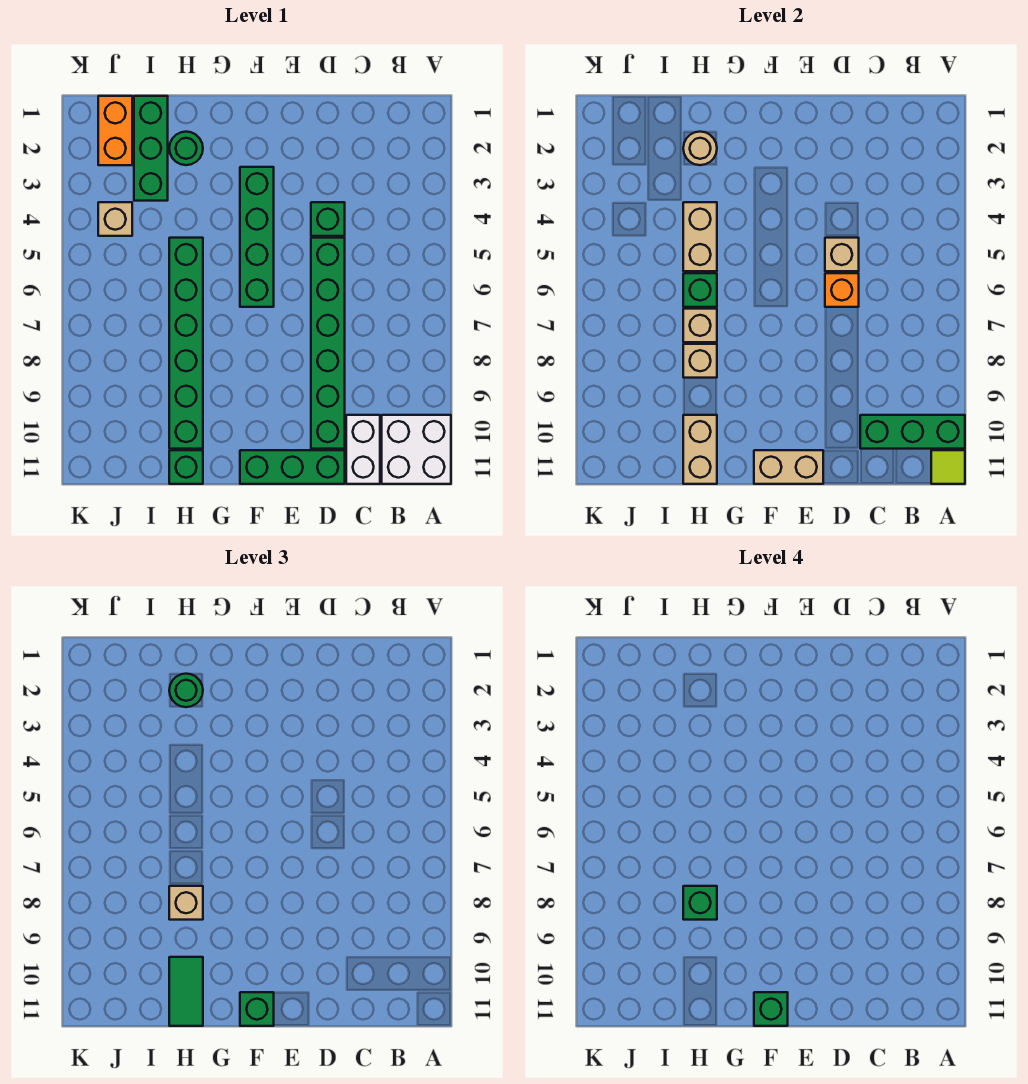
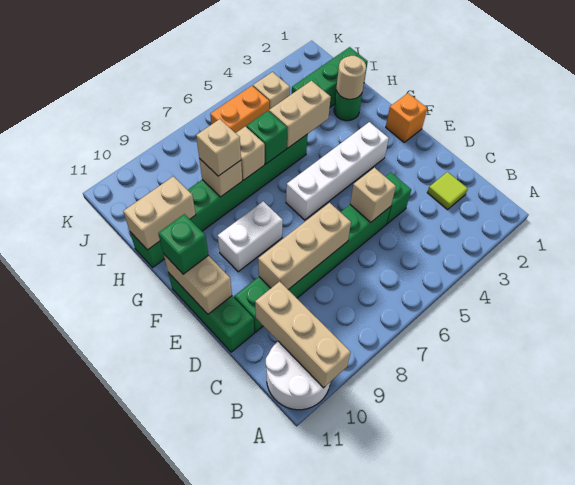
white brick A10:B11 level 1 -> white round brick A10:B11 level 1
green brick A10:C10 level 2 -> tan brick A10:C10 level 2
lime tile A11 level 2 -> lime tile C2 level 1
white brick C10:C11 level 1 -> white brick F8:F9 level 1
orange brick D6 level 2 -> orange brick F1 level 1
none -> tan brick D7:D9 level 2
green brick F3:F6 level 1 -> white brick F3:F6 level 1
green brick F11 level 4 -> none
green round brick H2 level 3 -> none
green brick H8 level 4 -> none
green tile H10:H11 level 3 -> none
orange brick J1:J2 level 1 -> orange brick J5:J6 level 1

